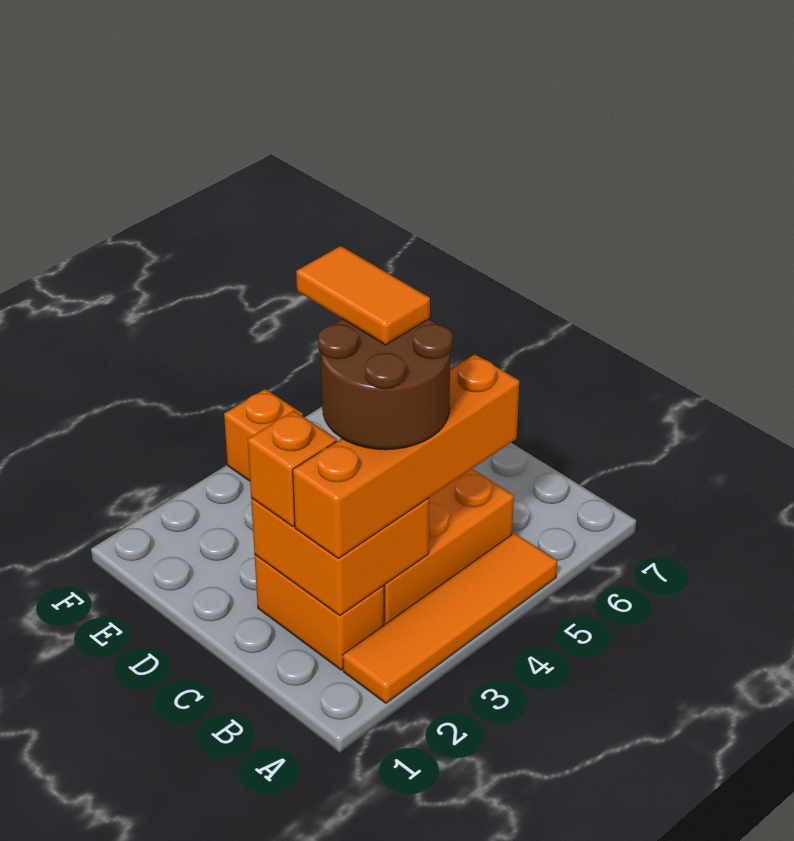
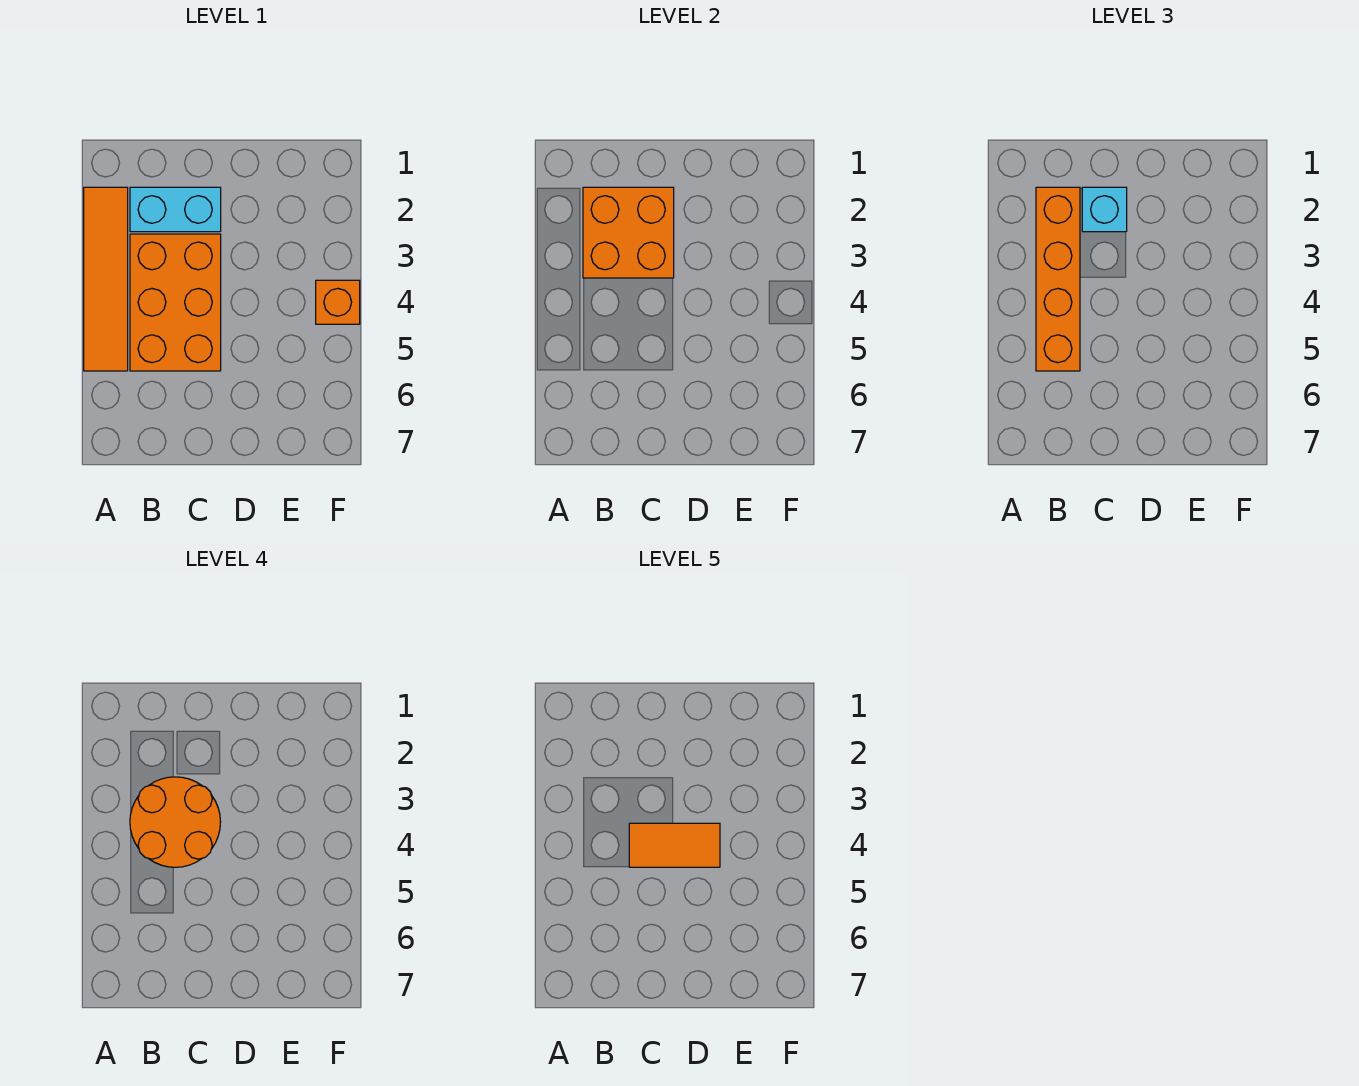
orange brick B2:C2 level 1 -> cyan brick B2:C2 level 1
brown round brick B3:C4 level 4 -> orange round brick B3:C4 level 4
orange brick C2 level 3 -> cyan brick C2 level 3

